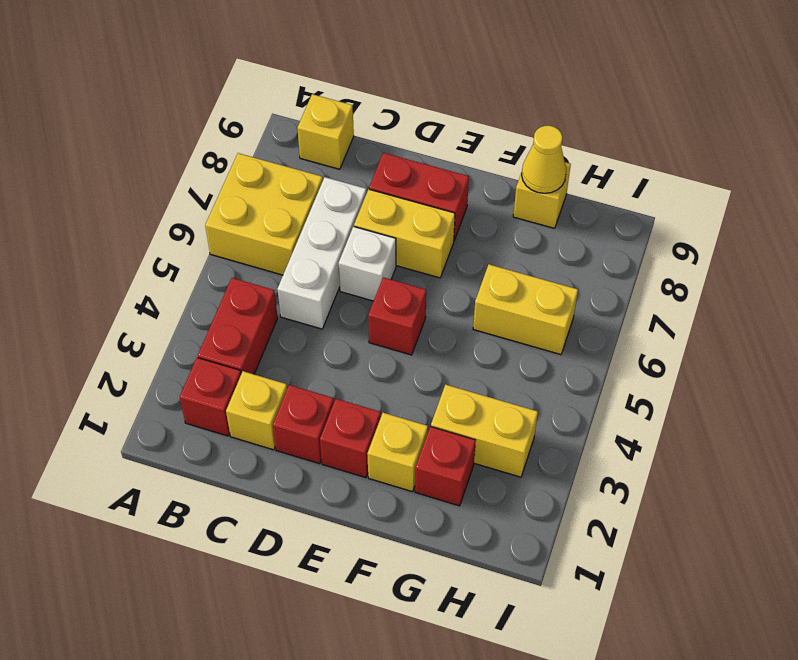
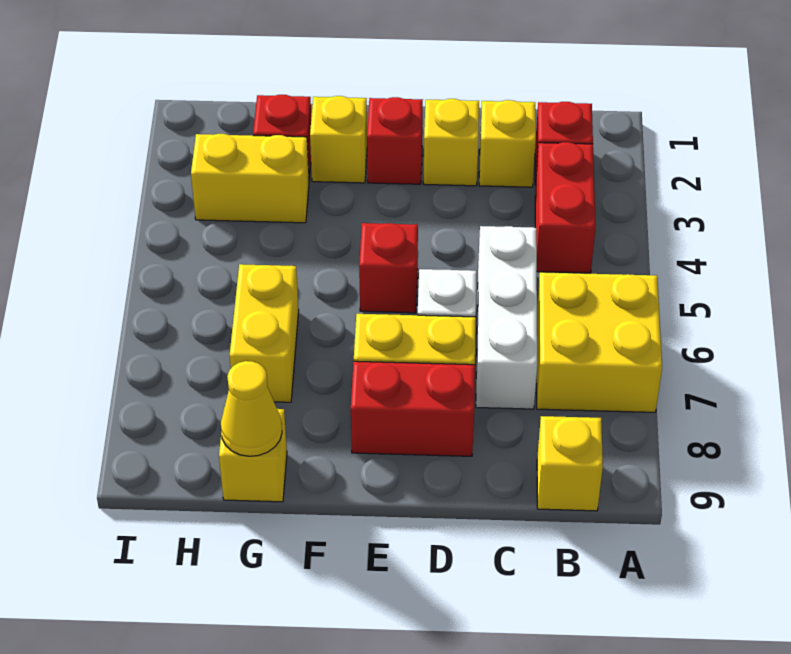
red brick D2 level 1 -> yellow brick D2 level 1
yellow brick G6:H6 level 1 -> yellow brick G6:G7 level 1

